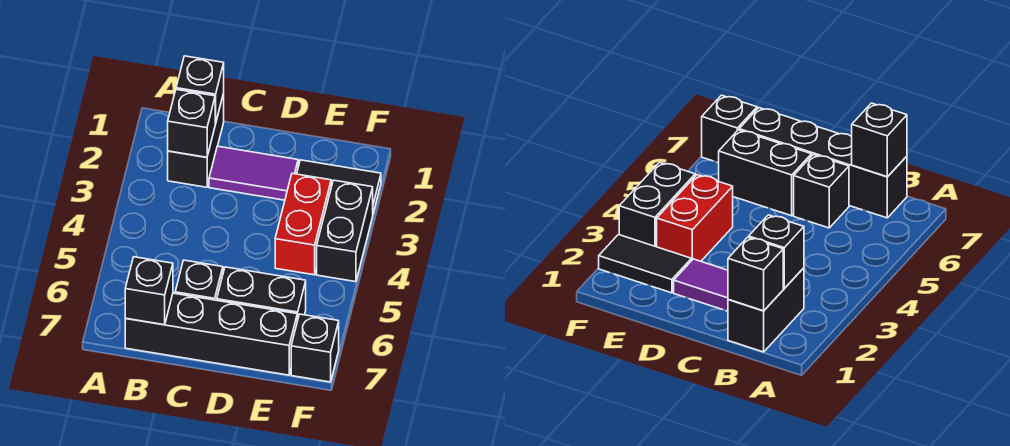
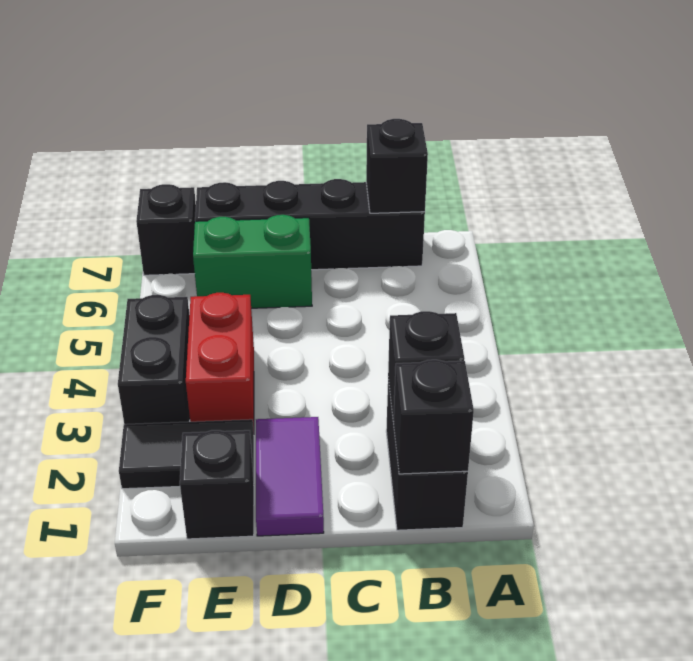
purple tile C2:D2 level 1 -> purple tile D1:D2 level 1
black brick C6 level 1 -> black brick E1 level 1
black brick D6:E6 level 1 -> green brick D6:E6 level 1

